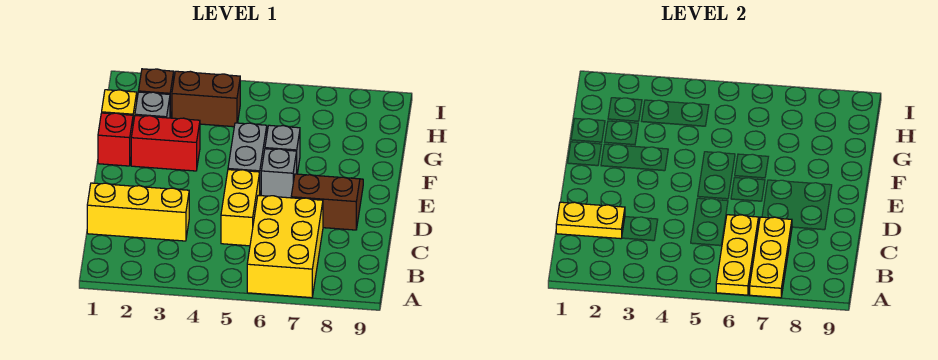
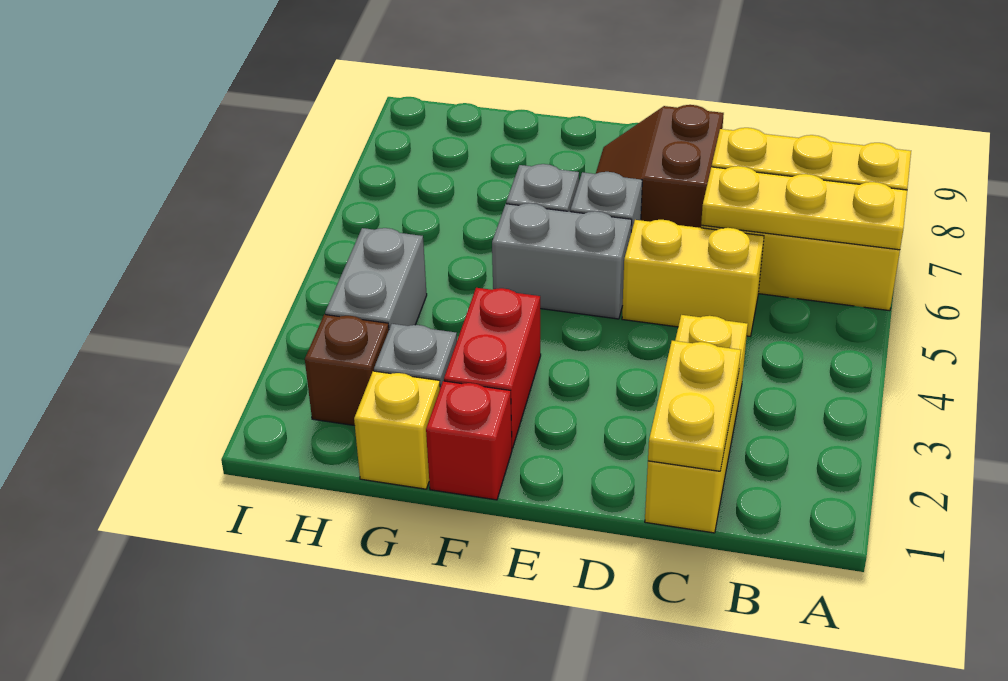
brown brick H3:H4 level 1 -> grey brick H3:H4 level 1

